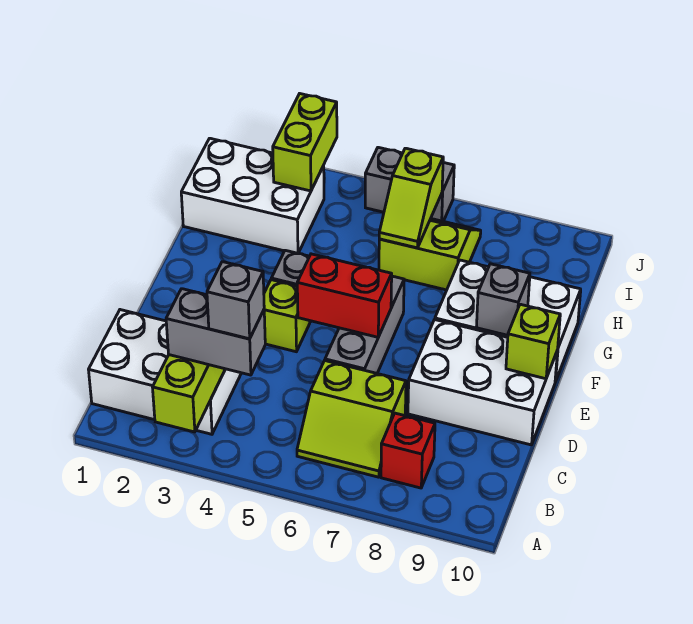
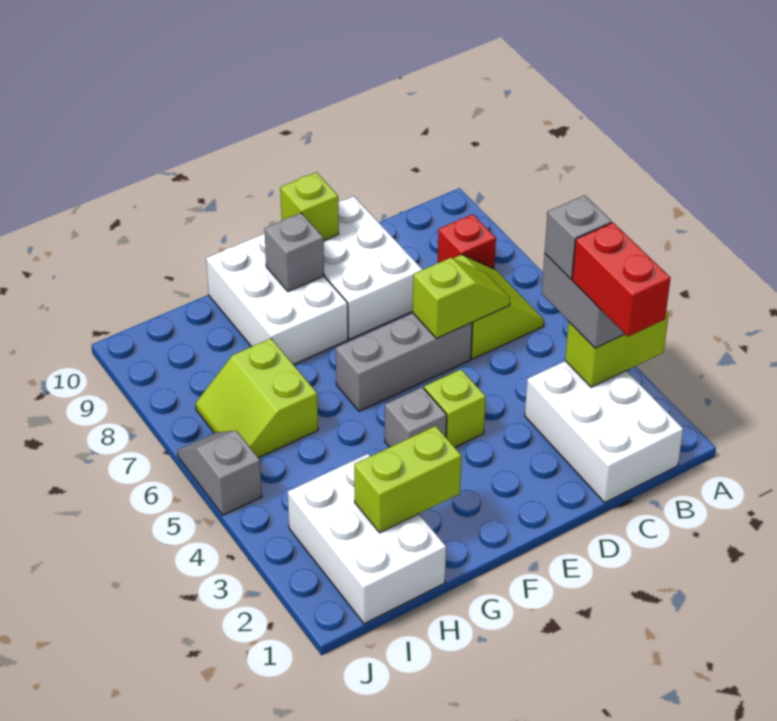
red brick E5:E6 level 2 -> red brick B2:B3 level 4
lime slope H6:I6 level 2 top I -> lime slope C6:D6 level 2 top D
lime brick I3:J3 level 2 -> lime brick G2:H2 level 2
grey brick J5:J6 level 1 -> grey slope J5:J6 level 1 top 5

